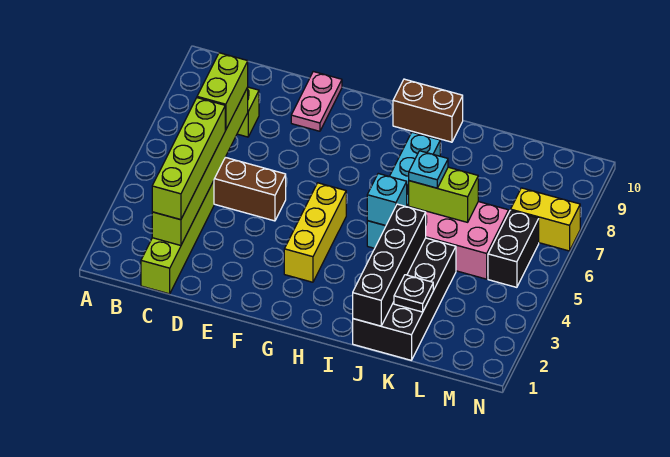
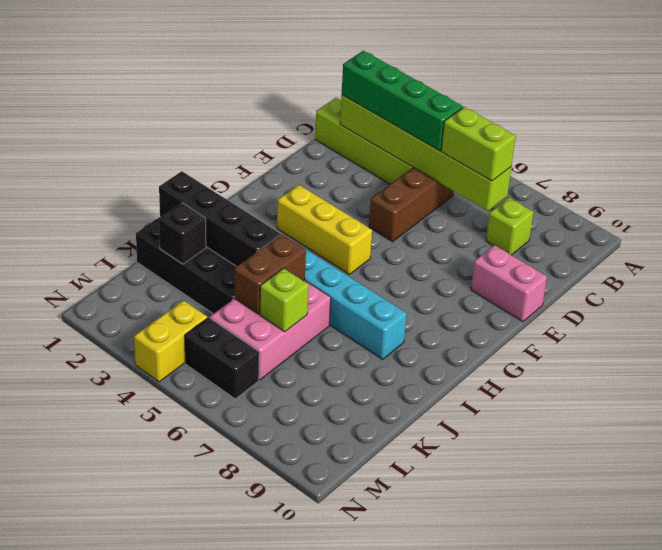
lime brick C2:C5 level 3 -> green brick C2:C5 level 3
pink plate E9:E10 level 1 -> pink brick E9:E10 level 1
brown brick H10:I10 level 1 -> brown brick J5:K5 level 2
cyan brick I5 level 2 -> none
lime brick J6:K6 level 2 -> lime brick K6 level 2
cyan plate J6 level 3 -> none
black plate K2 level 2 -> black brick K2 level 2
yellow brick M7:N7 level 1 -> yellow brick M4:N4 level 1

